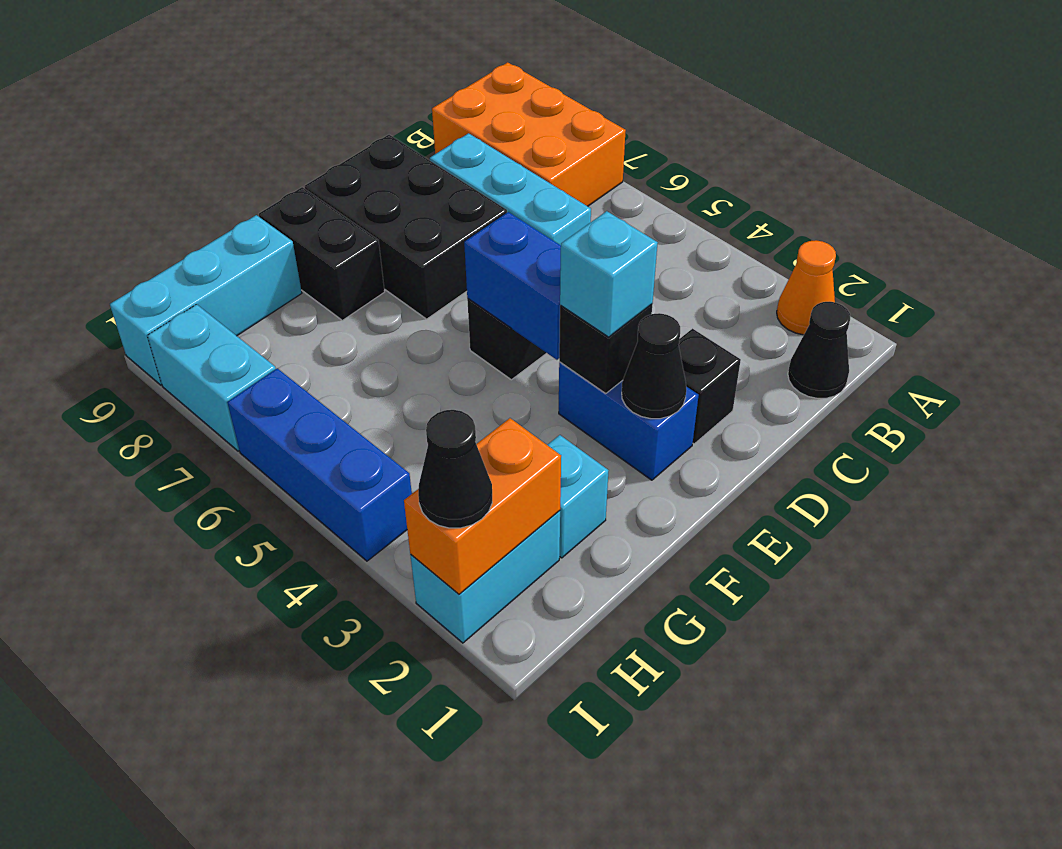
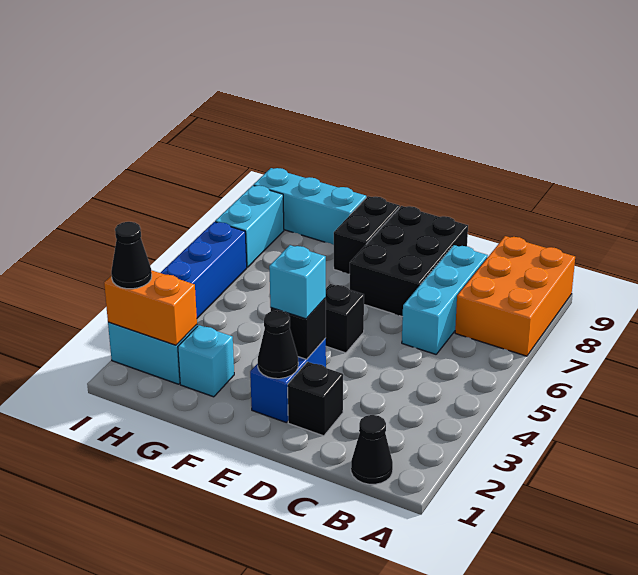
orange cone A2 level 1 -> none
blue brick E4:E5 level 2 -> none

